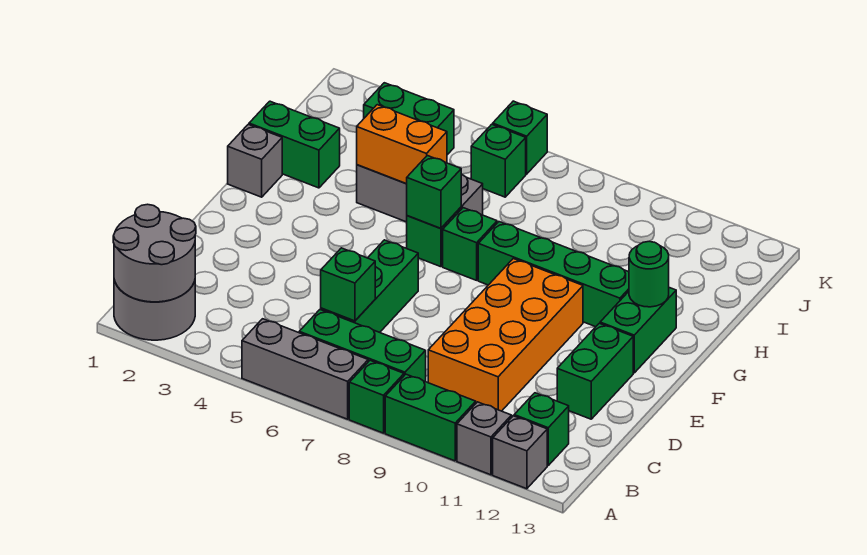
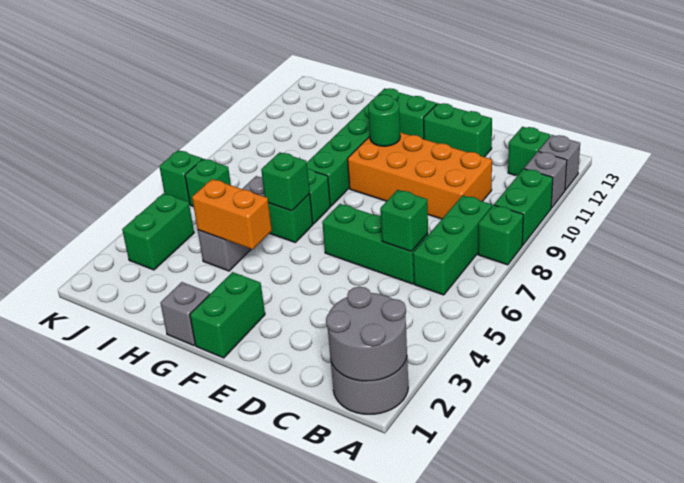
grey brick A5:A7 level 1 -> none
green round brick G12 level 2 -> green round brick F10 level 2
green brick H1:H2 level 1 -> green brick F1:F2 level 1
orange brick H4:H5 level 2 -> orange brick G4:H4 level 2

